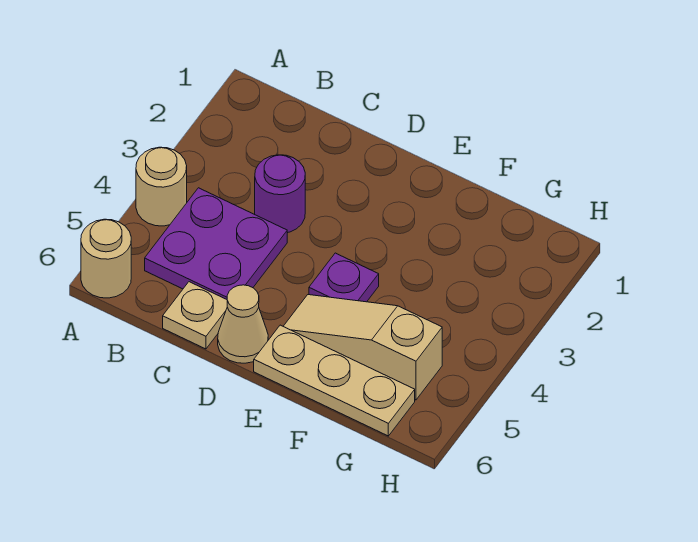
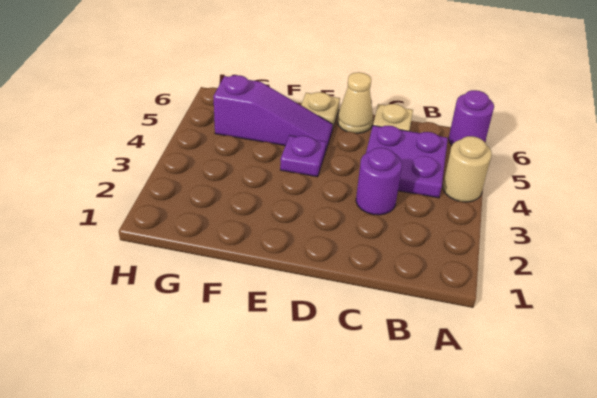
tan round brick A6 level 1 -> purple round brick A6 level 1
tan slope E5:G5 level 1 top G -> purple slope E5:G5 level 1 top G
tan plate E6:G6 level 1 -> tan plate E6 level 1

